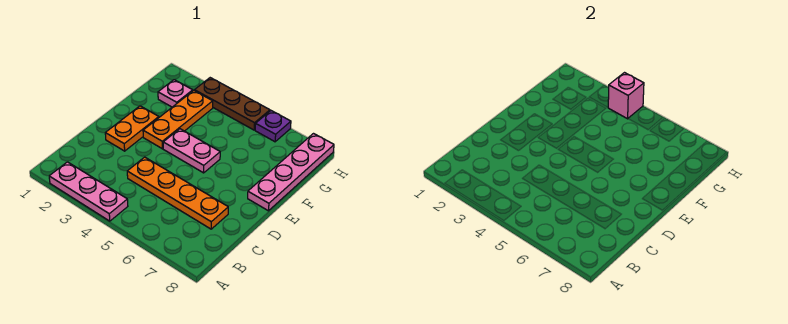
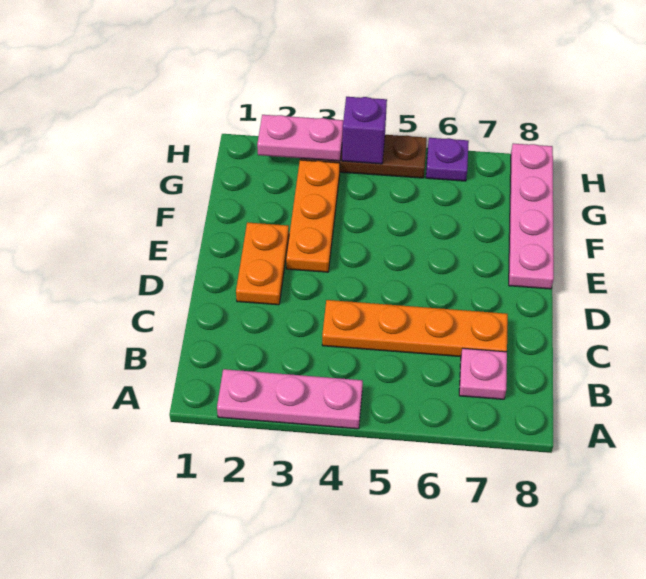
pink plate E4:E5 level 1 -> pink plate H2:H3 level 2
pink plate G2 level 1 -> pink plate B7 level 1
pink brick H4 level 2 -> purple brick H4 level 2

